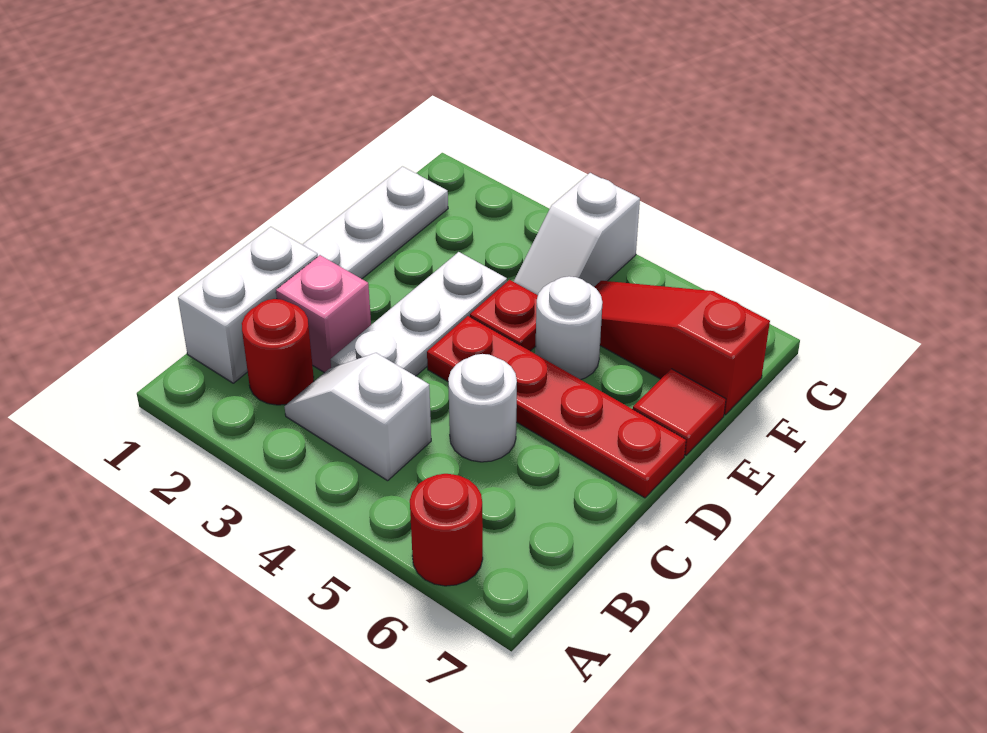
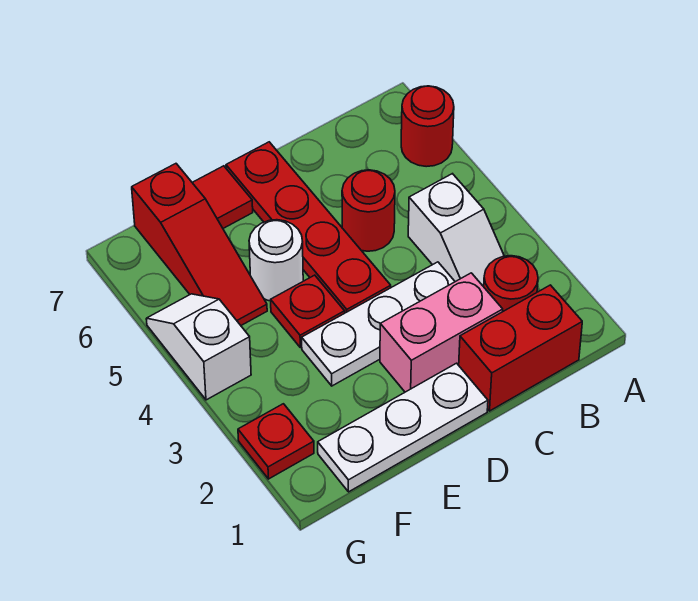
white brick B1:C1 level 1 -> red brick B1:C1 level 1
pink brick C2 level 1 -> pink brick C2:D2 level 1
white round brick C5 level 1 -> red round brick C5 level 1
white slope F4:G4 level 1 top G -> white slope G4:G5 level 1 top 4
none -> red plate G2 level 1

